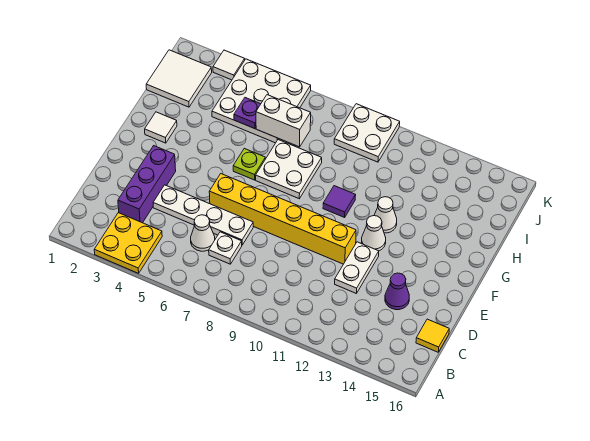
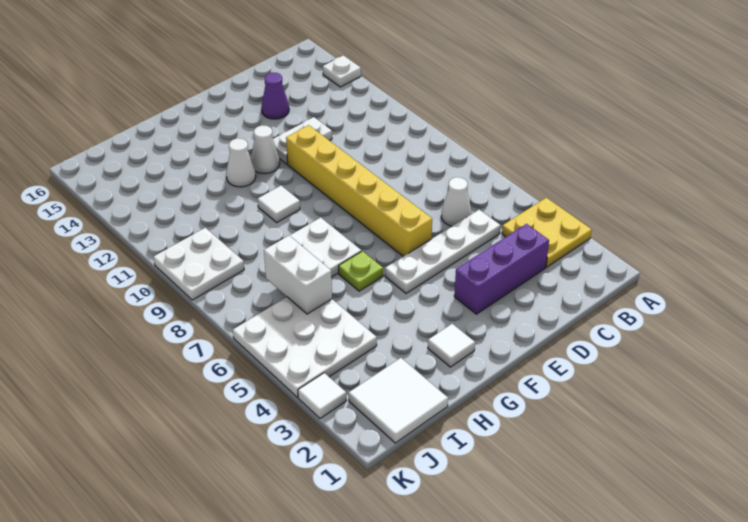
white plate C7 level 1 -> white plate A14 level 1
yellow tile C16 level 1 -> none
white plate D4:D7 level 1 -> white plate C5:F5 level 1
purple tile G10 level 1 -> white tile G10 level 1
purple plate I5 level 2 -> none

